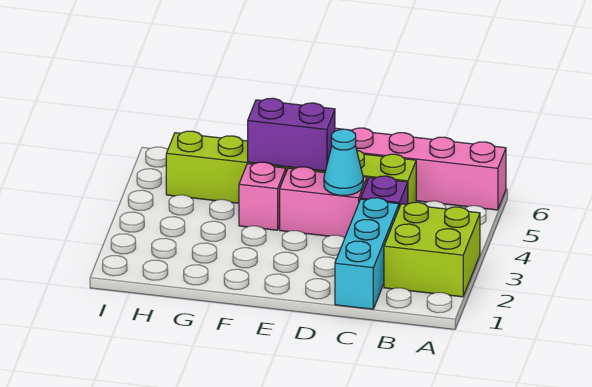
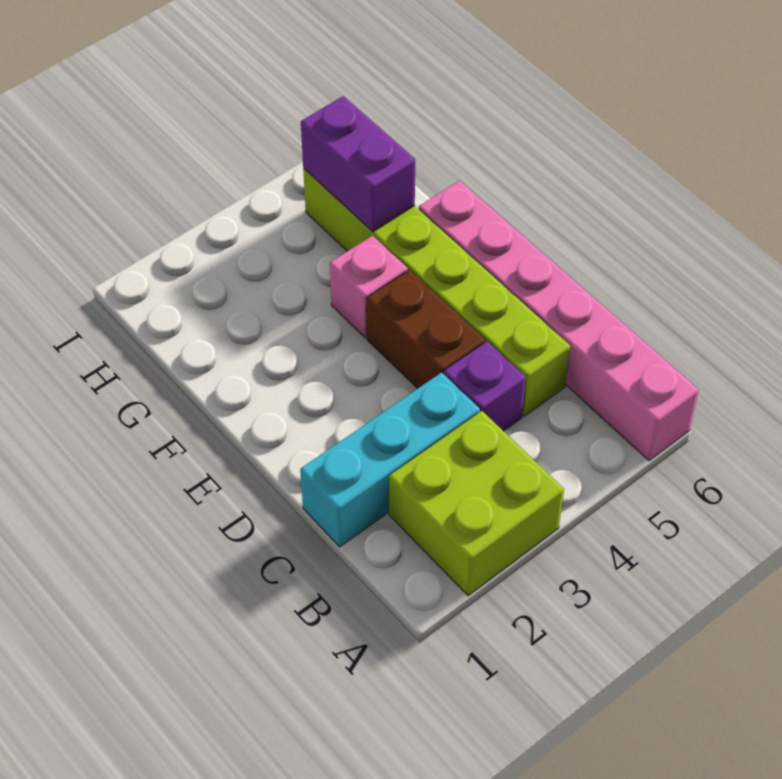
pink brick D4:E4 level 1 -> brown brick D4:E4 level 1
cyan cone D4 level 2 -> none
purple brick E5:F5 level 2 -> purple brick G5:H5 level 2

